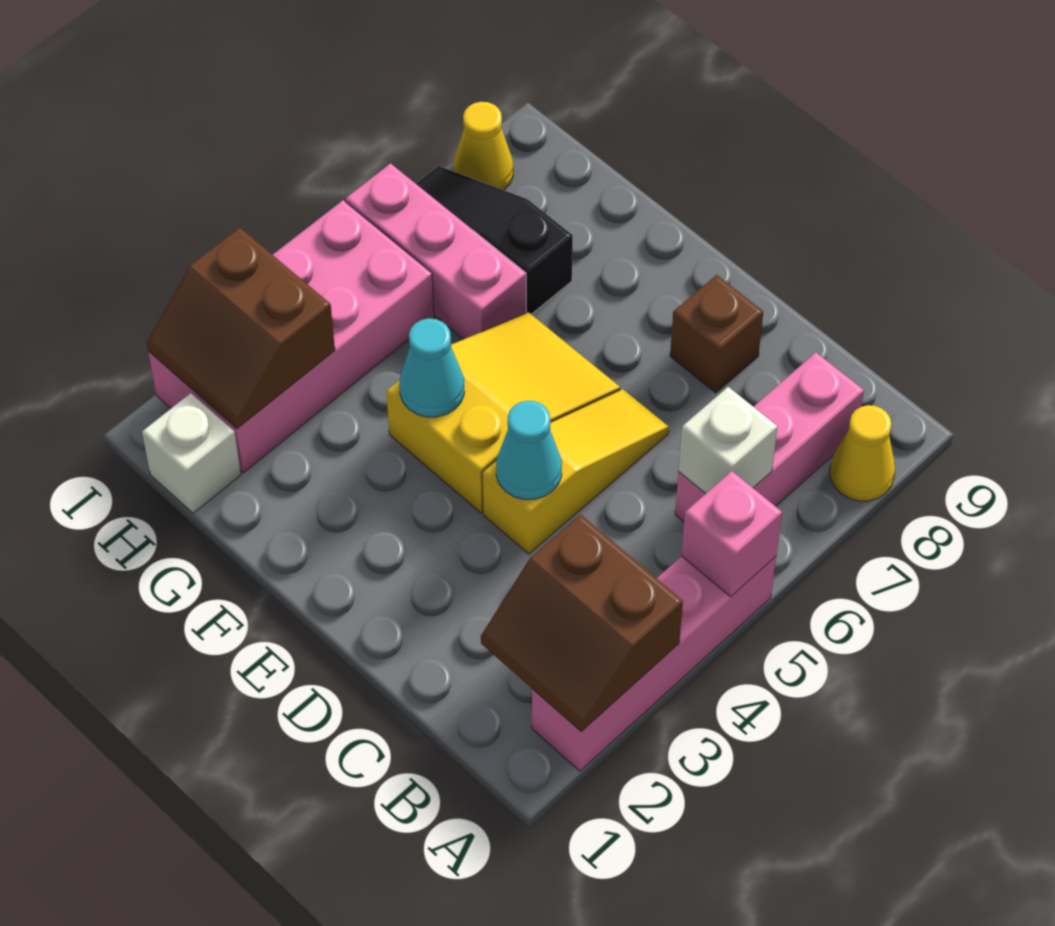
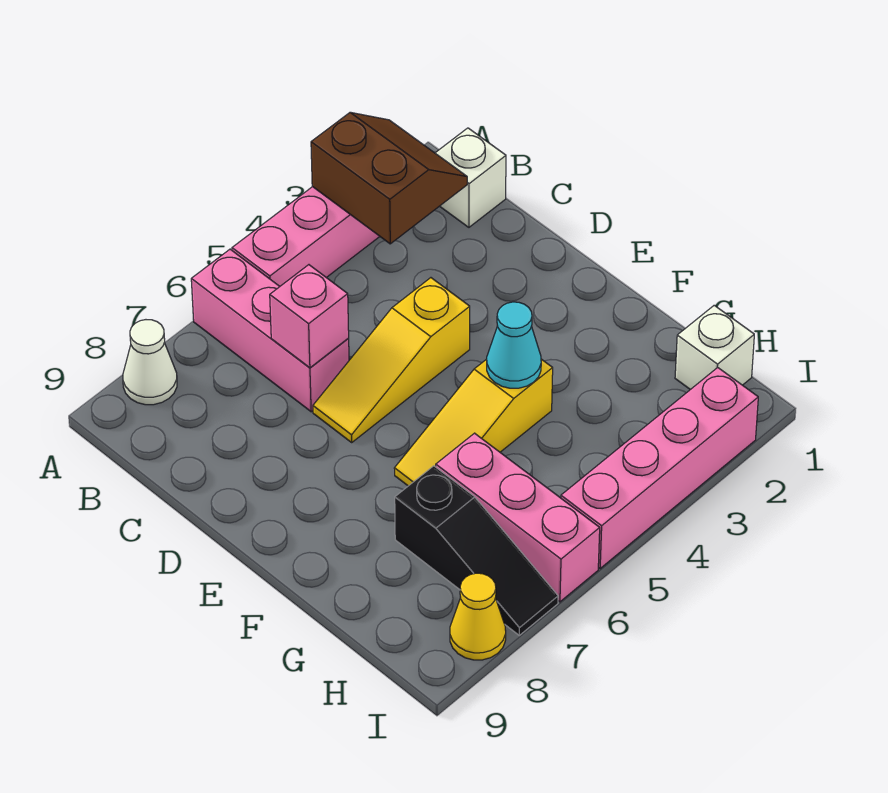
pink brick A5 level 2 -> pink brick C6 level 2
yellow cone A8 level 1 -> white cone A8 level 1
pink brick B6:B8 level 1 -> pink brick A6:C6 level 1
white brick B6 level 2 -> white brick B1 level 1
cyan cone D4 level 2 -> none
brown brick D8 level 1 -> none
yellow slope E4:F6 level 1 top 4 -> yellow slope F4:F6 level 1 top 4
pink brick H2:I5 level 1 -> pink brick I2:I5 level 1
brown slope H2:I3 level 2 top 3 -> none

